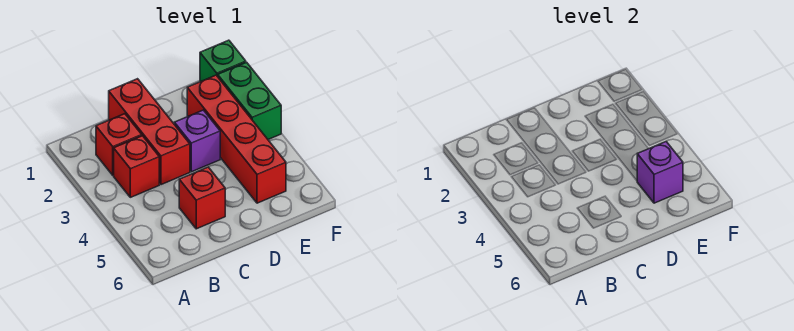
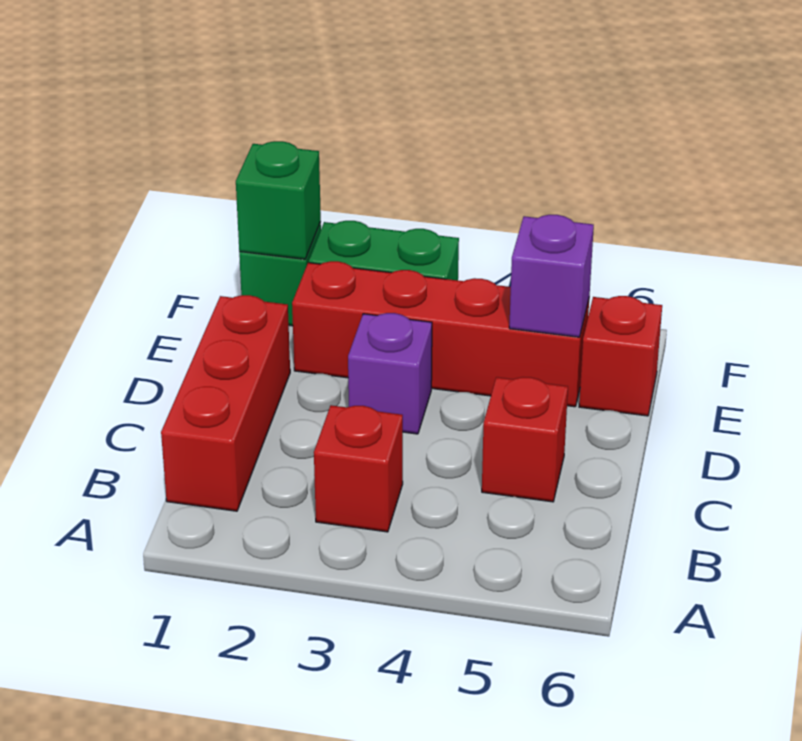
red brick B2 level 1 -> red brick E6 level 1
red brick C1:C3 level 1 -> red brick B1:D1 level 1
none -> green brick F1 level 2

